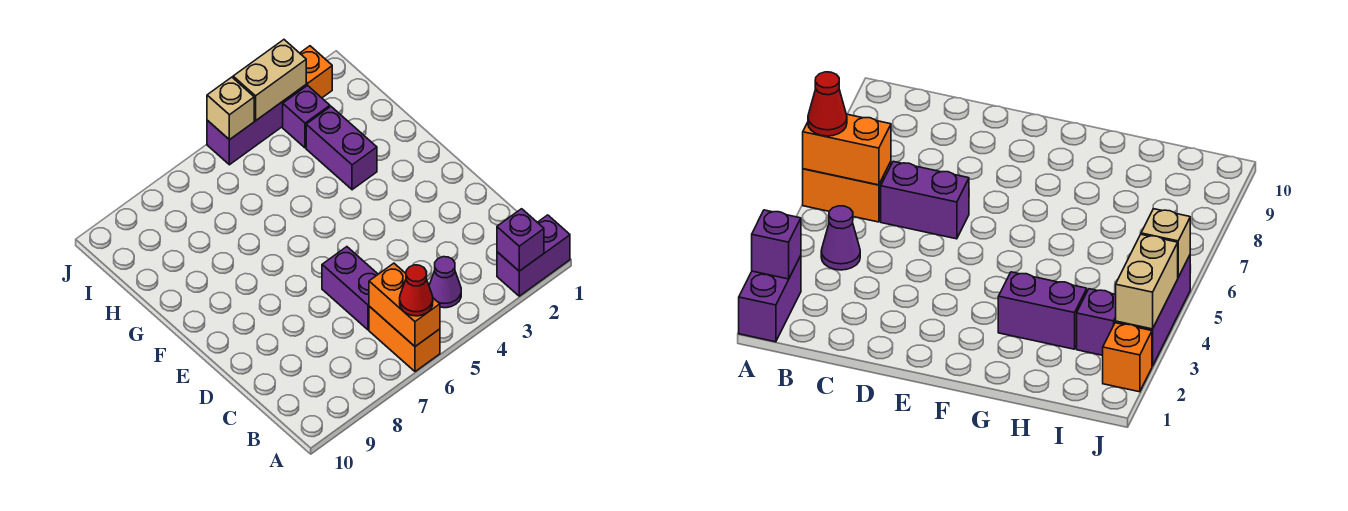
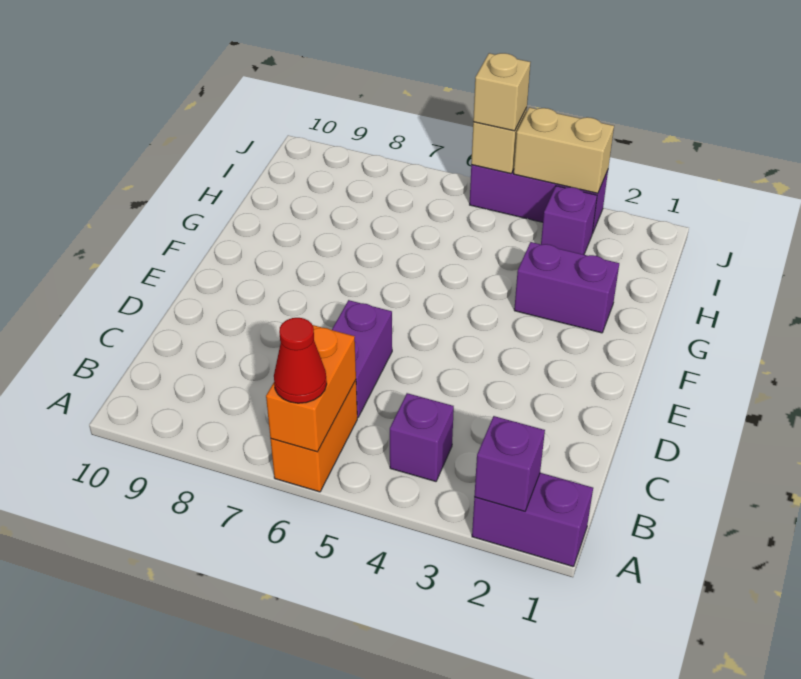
purple cone B4 level 1 -> purple brick B4 level 1
purple brick G3:H3 level 1 -> purple brick G2:G3 level 1
orange brick J2 level 1 -> none
none -> tan brick J5 level 3

